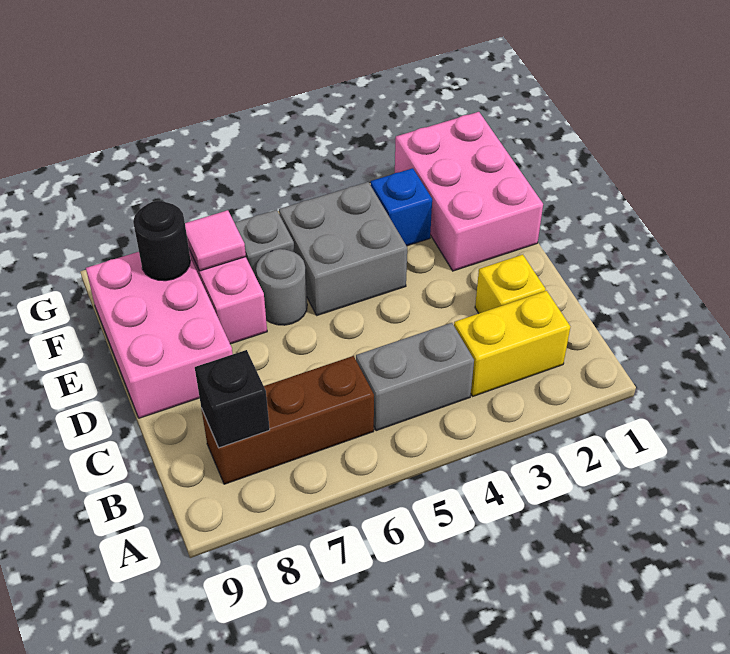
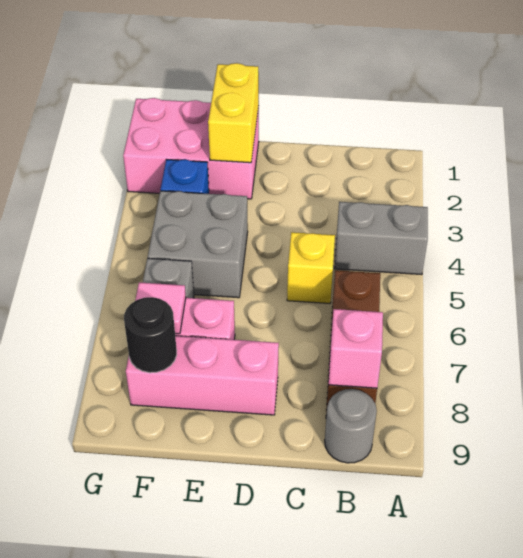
yellow brick B2:B3 level 1 -> yellow brick E1:E2 level 2
grey brick B4:B5 level 1 -> grey brick A4:B4 level 1
black brick B8 level 2 -> pink brick B8 level 2
yellow brick C2 level 1 -> yellow brick C5 level 1
pink brick D8:F9 level 1 -> pink brick D8:F8 level 1
grey round brick E6 level 1 -> grey round brick B9 level 1

